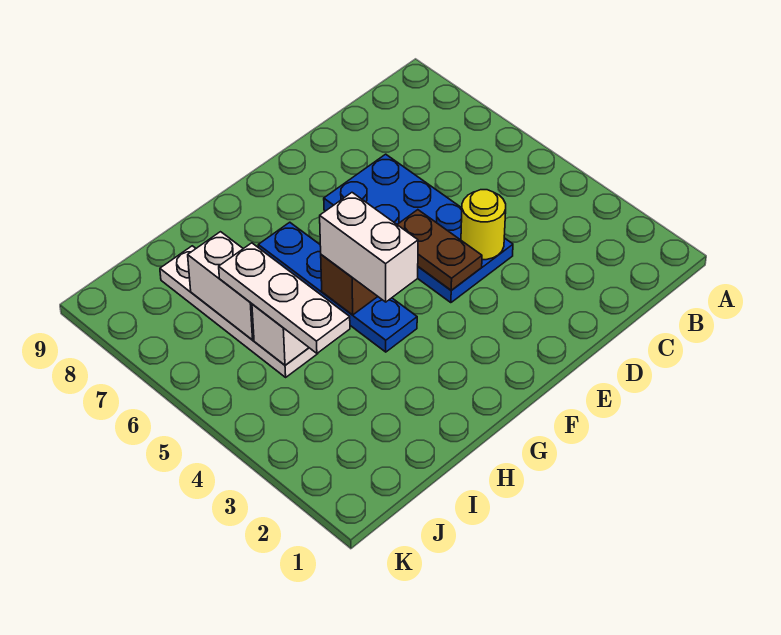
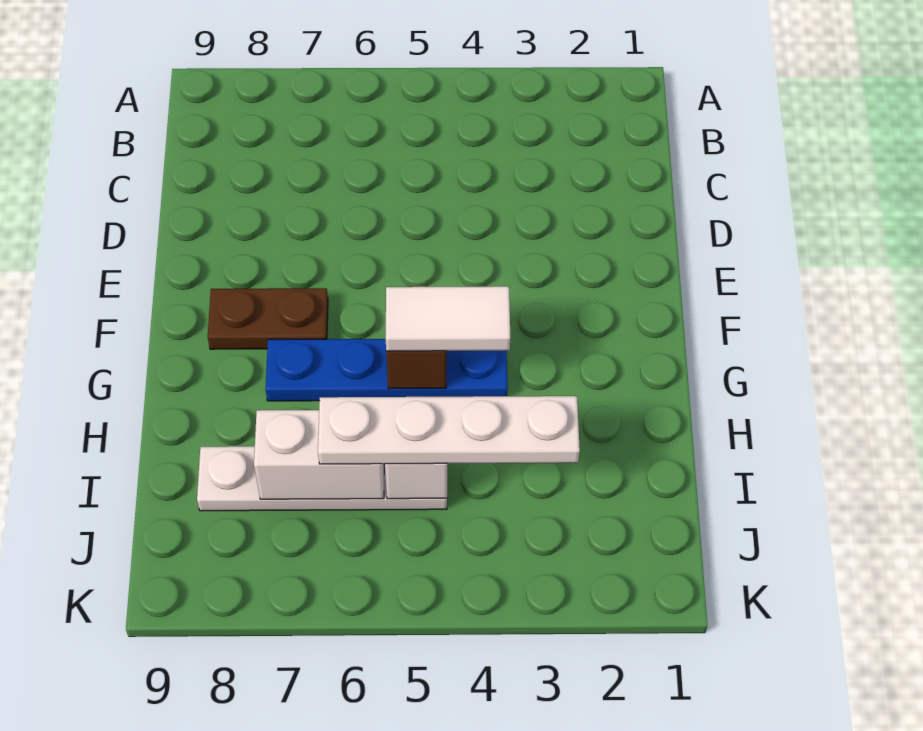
blue plate D4:E7 level 1 -> none
yellow round brick D4 level 2 -> none
brown plate E4:E5 level 2 -> brown plate F7:F8 level 1
white brick G4:G5 level 3 -> white tile G4:G5 level 3
white plate I4:I6 level 3 -> white plate I3:I6 level 3

